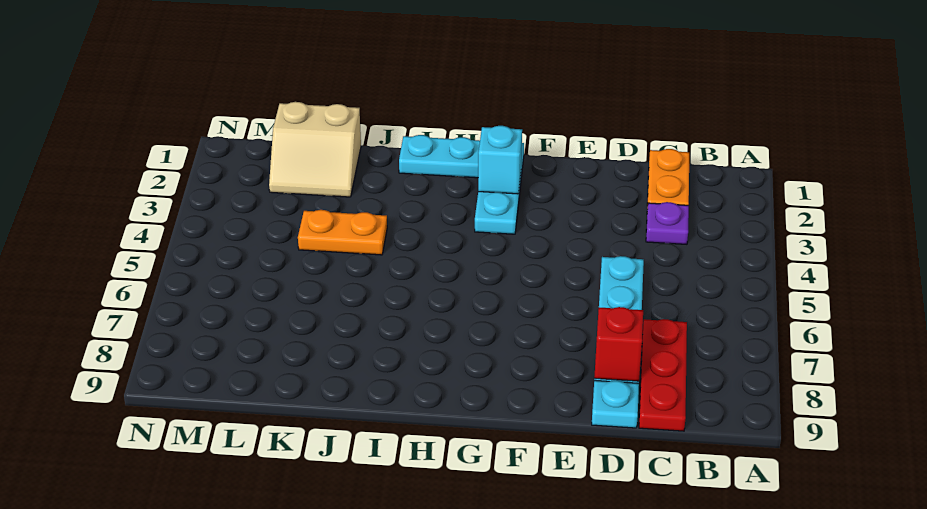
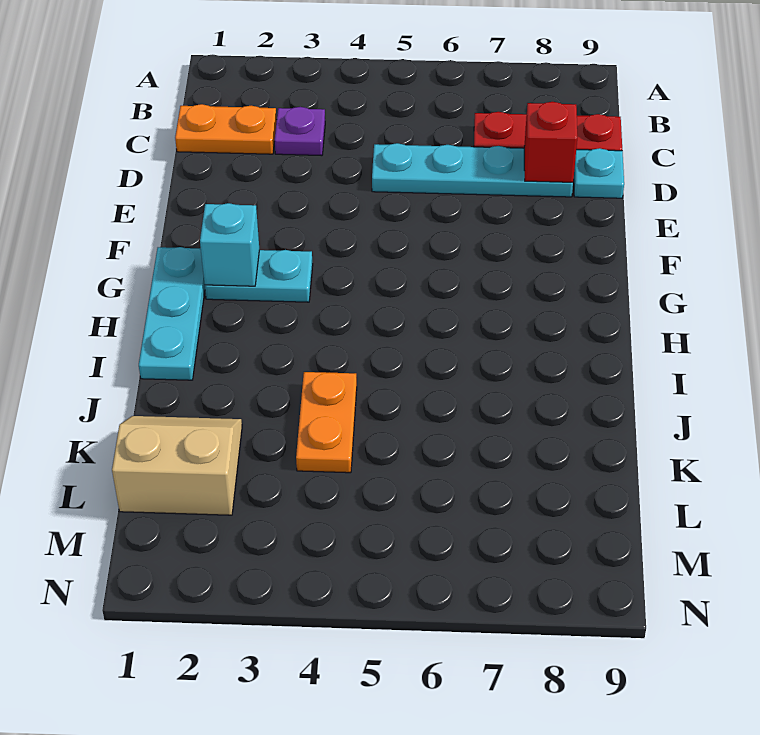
tan slope K1:L2 level 1 top 1 -> tan slope K1:L2 level 1 top L

